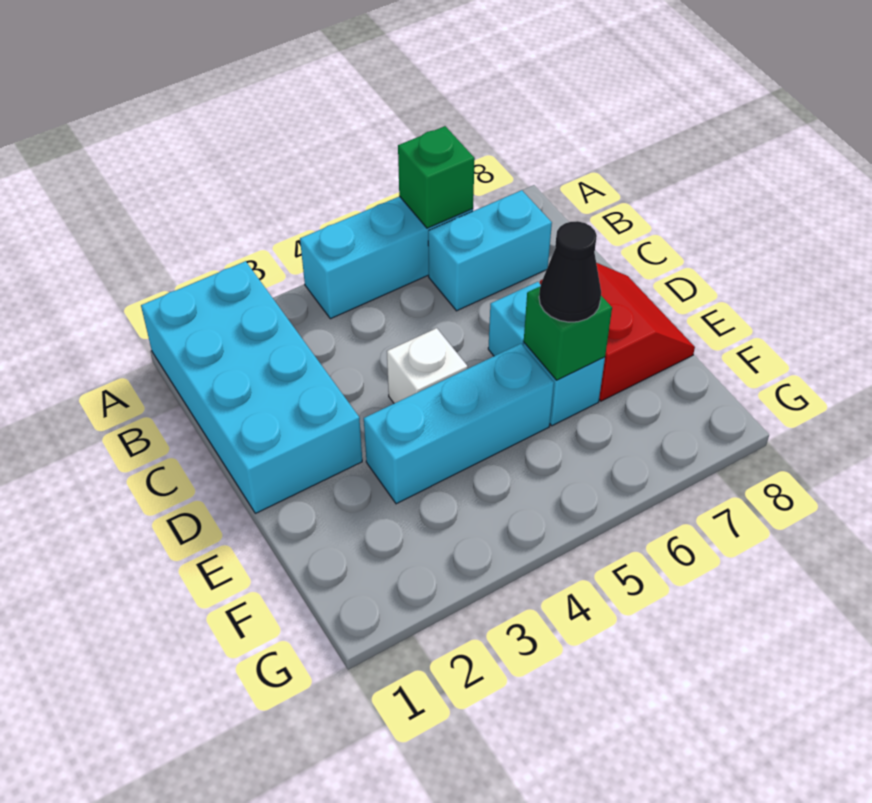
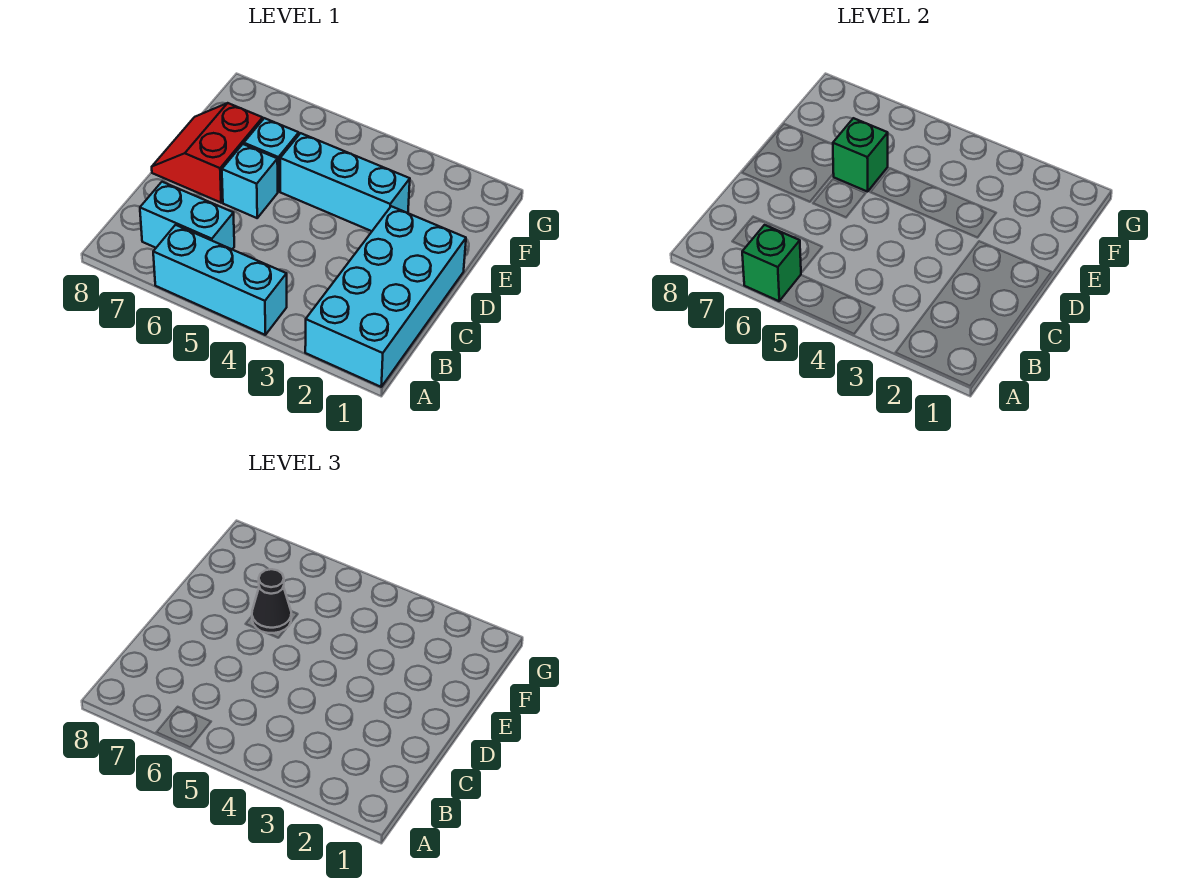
white brick D4 level 1 -> none

